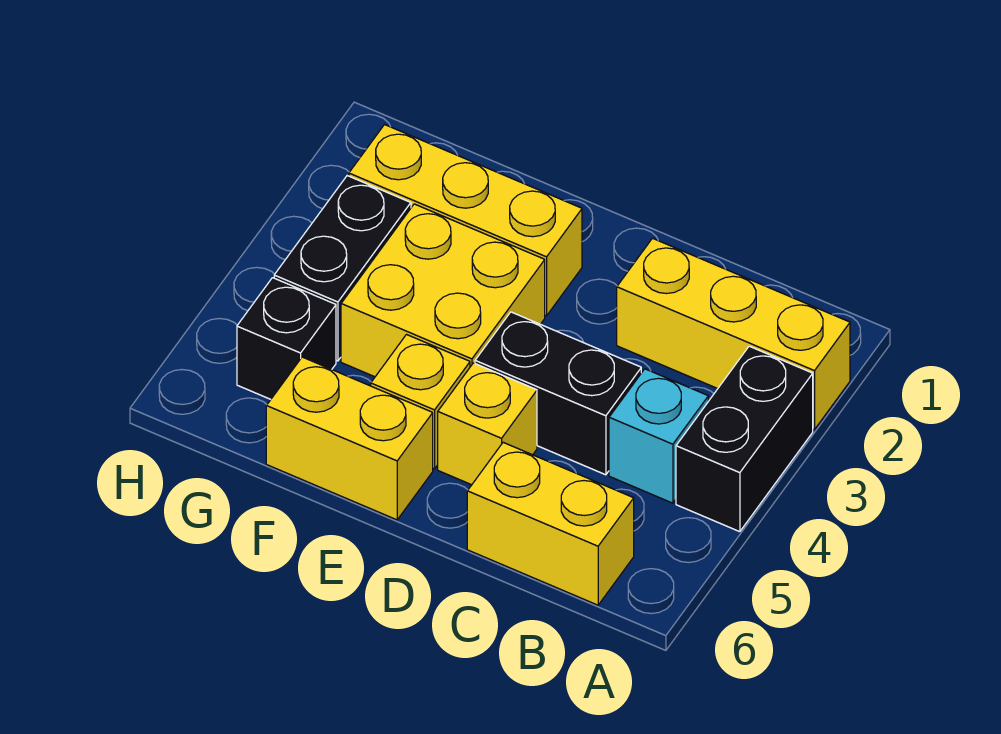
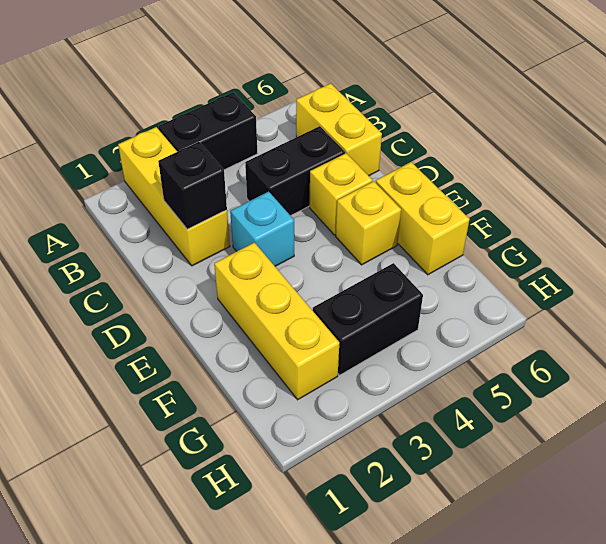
cyan brick B4 level 1 -> cyan brick D3 level 1
black brick C4:D4 level 1 -> black brick C4:C5 level 1
yellow brick E3:F4 level 1 -> none
black brick G5 level 1 -> black brick C2 level 2

